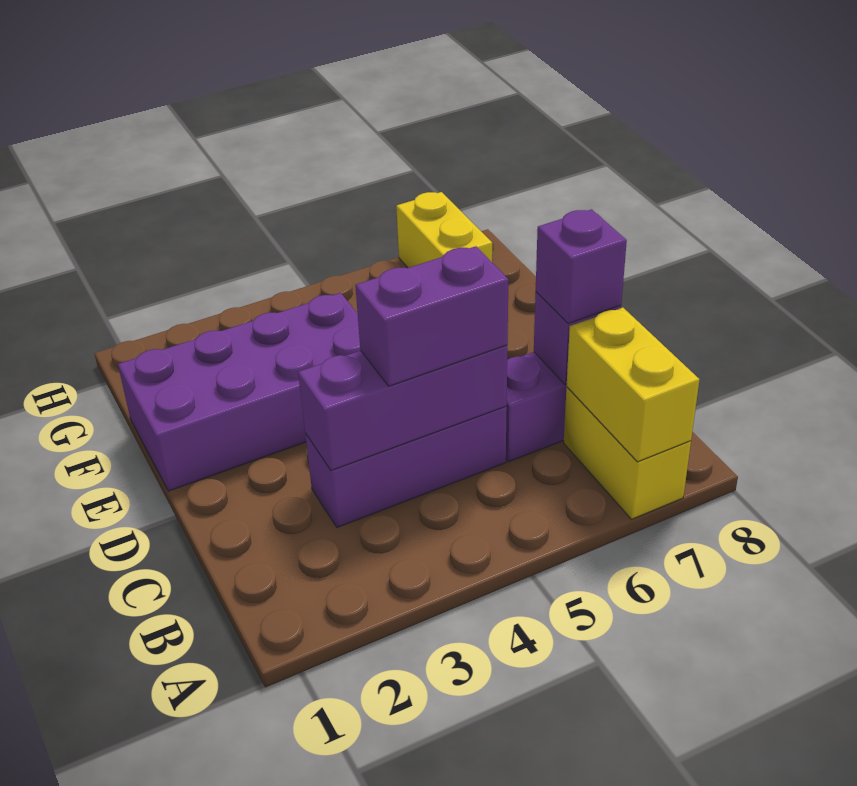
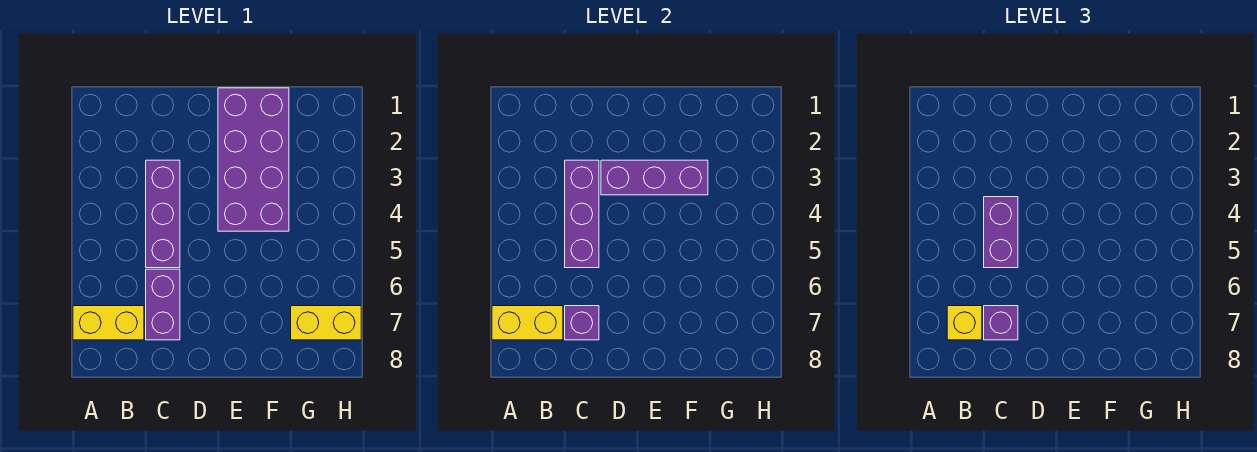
none -> yellow brick B7 level 3
none -> purple brick D3:F3 level 2

